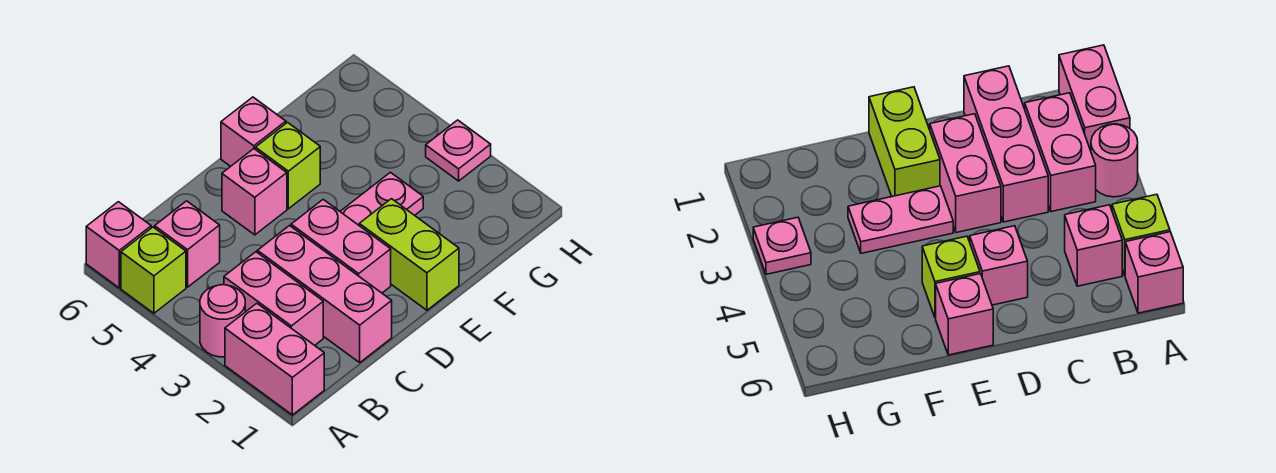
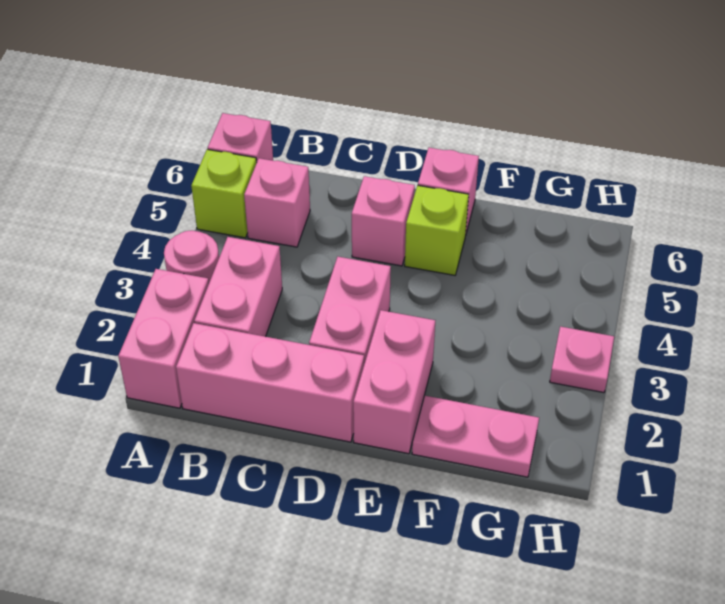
pink brick C1:C3 level 1 -> pink brick B1:D1 level 1
lime brick E1:E2 level 1 -> pink brick E1:E2 level 1
pink plate E3:F3 level 1 -> pink plate F1:G1 level 1

